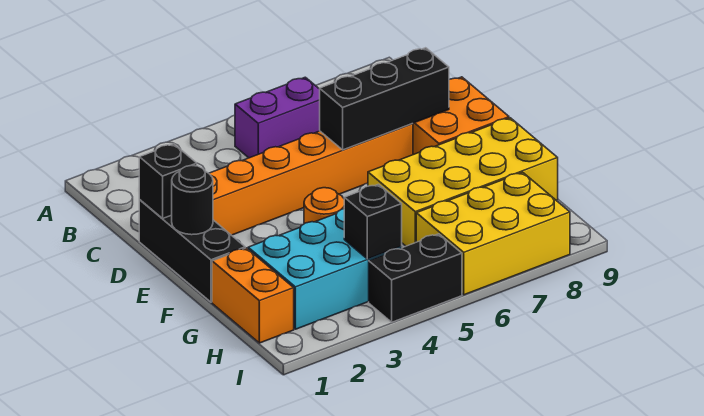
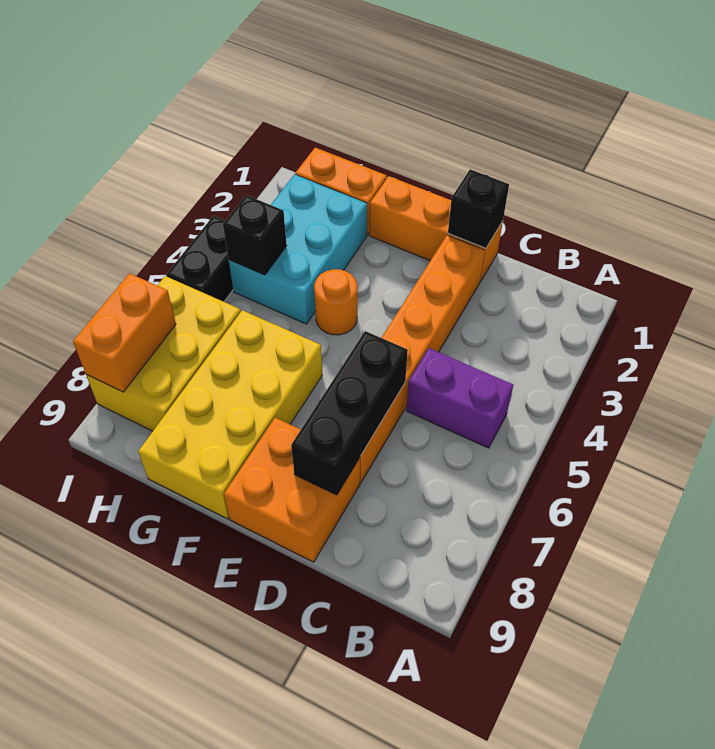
purple brick B5:B6 level 1 -> purple brick B5:C5 level 1
black brick D1:F1 level 1 -> orange brick D1:F1 level 1
black round brick E1 level 2 -> none
none -> orange brick I7:I8 level 2

